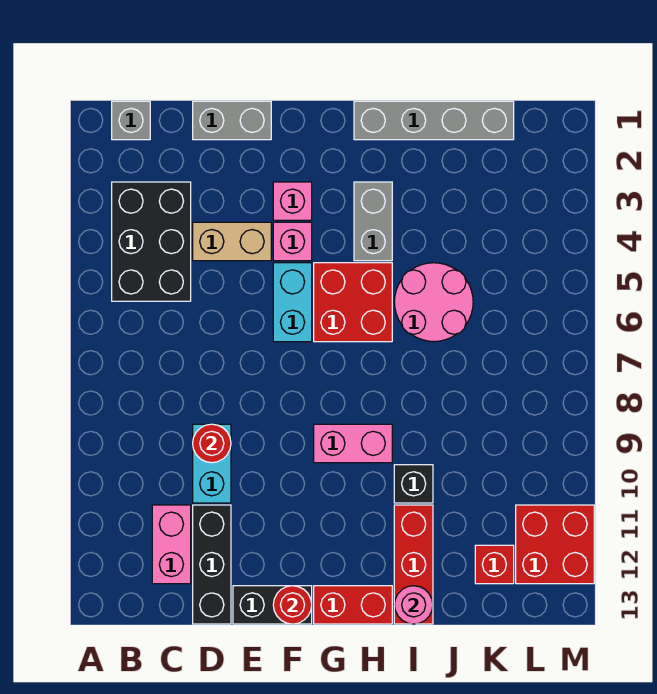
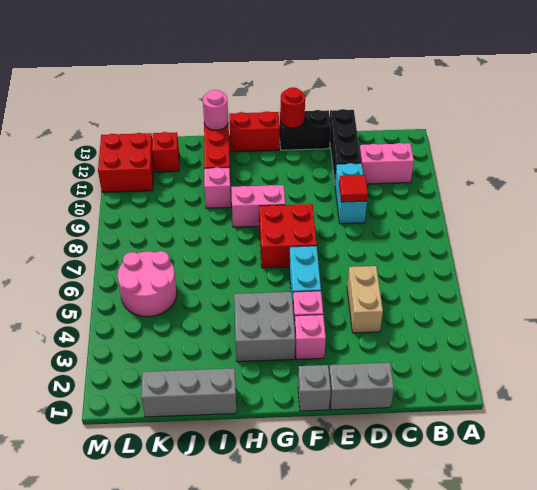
grey brick B1 level 1 -> grey brick F1 level 1
black brick B3:C5 level 1 -> none
pink brick C11:C12 level 1 -> pink brick B11:C11 level 1
tan brick D4:E4 level 1 -> tan brick D4:D5 level 1
red round brick D9 level 2 -> red tile D9 level 2
red brick G5:H6 level 1 -> red brick F7:G8 level 1
grey brick H1:K1 level 1 -> grey brick I1:K1 level 1
grey brick H3:H4 level 1 -> grey brick G3:H4 level 1
pink round brick I5:J6 level 1 -> pink round brick K5:L6 level 1
black brick I10 level 1 -> pink brick I10 level 1

